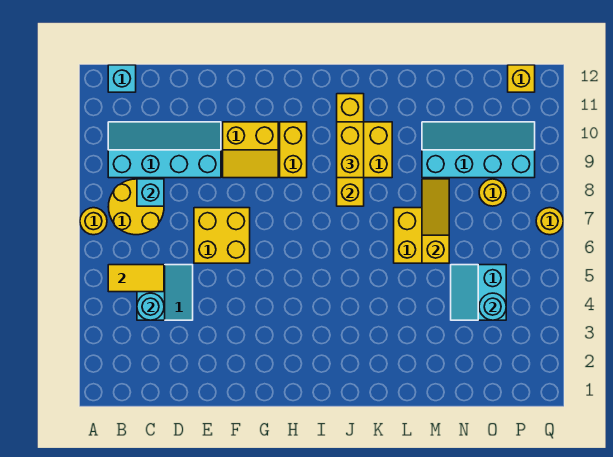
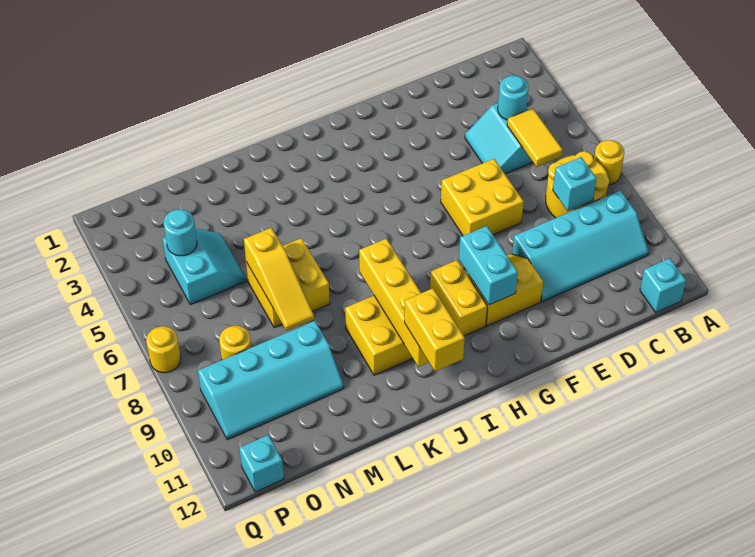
yellow tile B5:C5 level 2 -> yellow tile C5:C6 level 2
none -> cyan brick G9:G10 level 2
yellow brick J9:J10 level 3 -> yellow brick J11:J12 level 3
yellow brick P12 level 1 -> cyan brick P12 level 1

